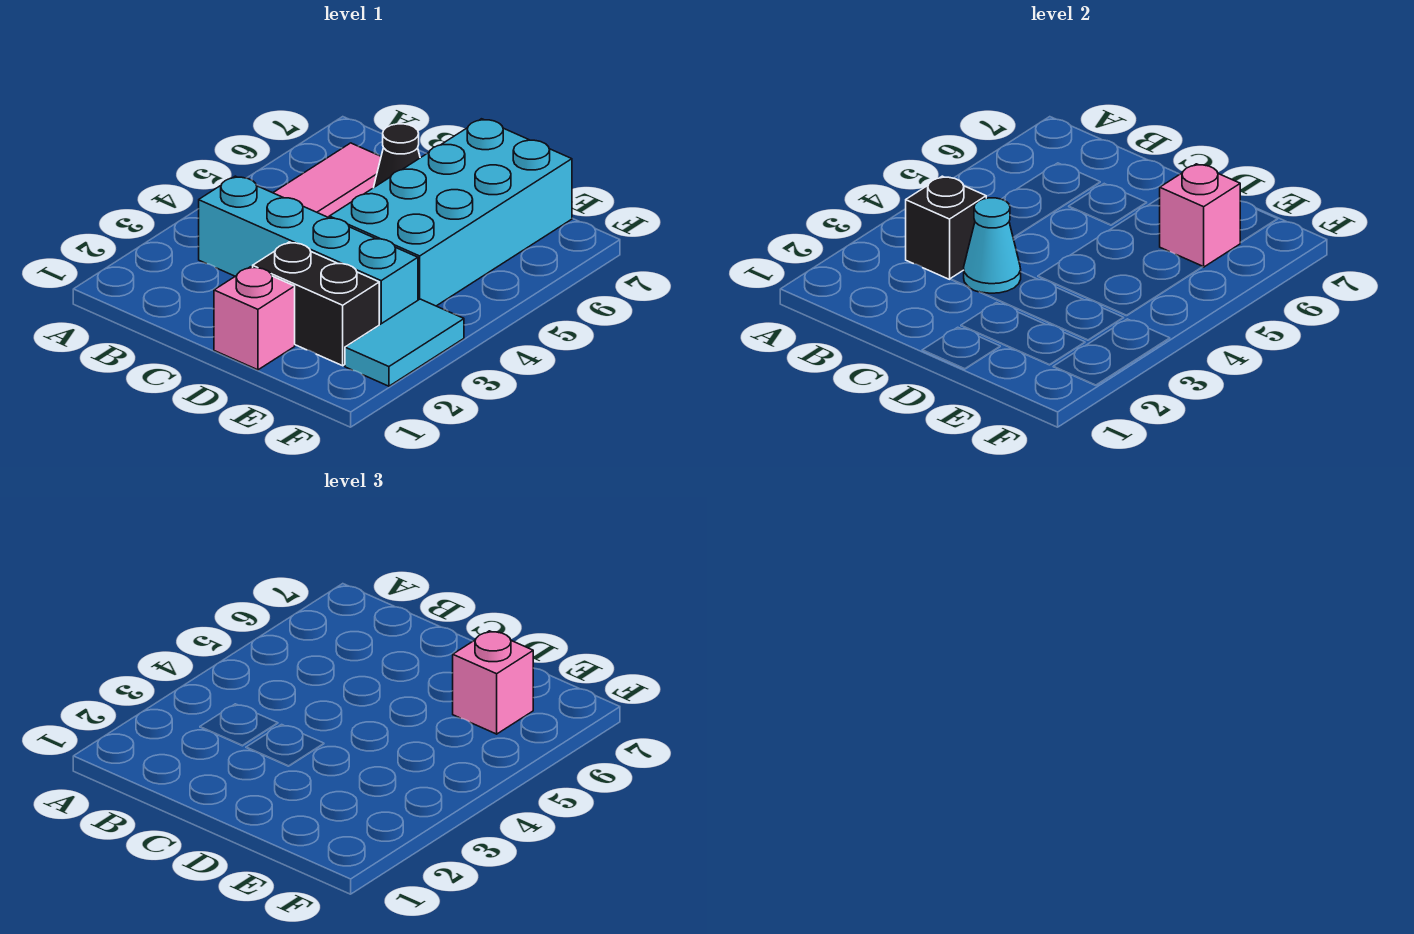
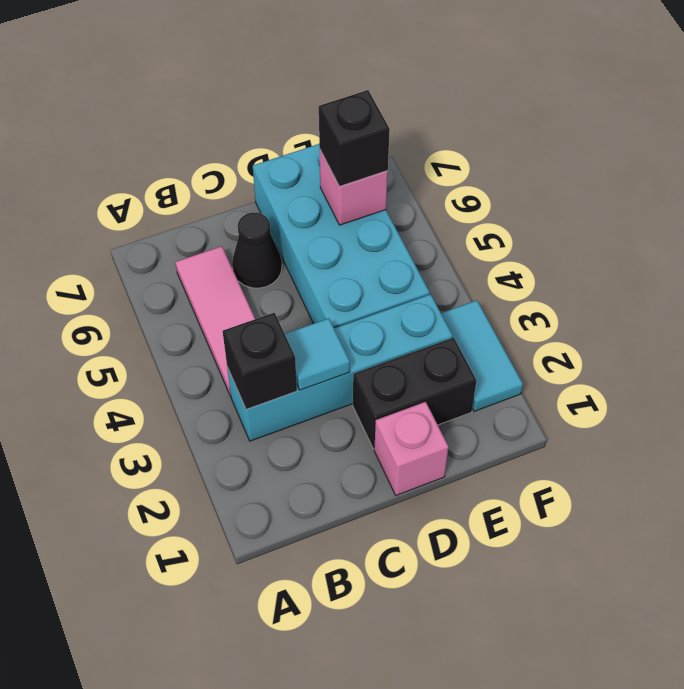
cyan cone C3 level 2 -> cyan tile C3 level 2
pink brick E6 level 3 -> black brick E6 level 3

